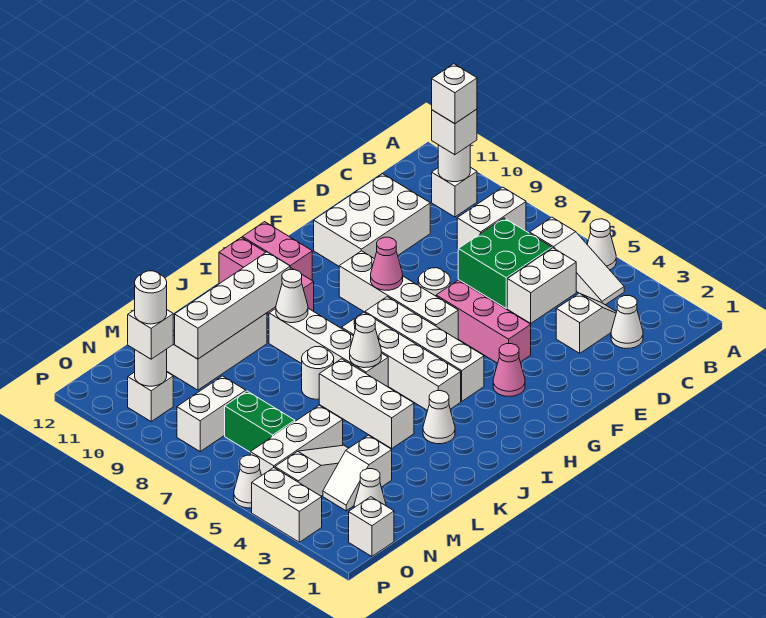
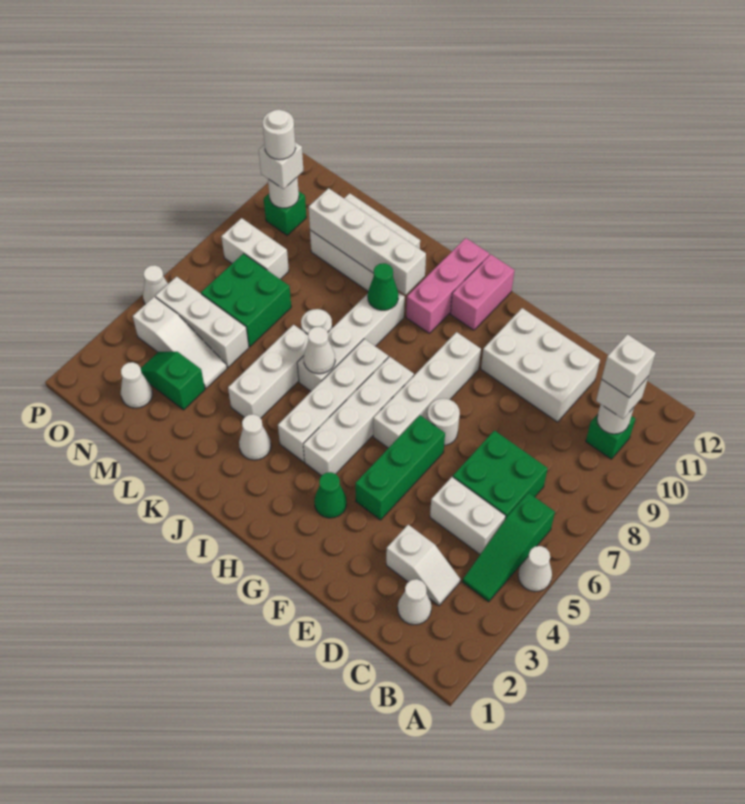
white slope B4:B6 level 1 top 6 -> green slope B4:B6 level 1 top 6
white brick B8:C8 level 1 -> none
white brick B10 level 1 -> green brick B10 level 1
pink brick F4:F6 level 1 -> green brick F4:F6 level 1
pink cone G3 level 1 -> green cone G3 level 1
pink cone G8 level 2 -> none
white cone J9 level 2 -> green cone J9 level 2
white slope M3:N3 level 1 top M -> green slope M3:N3 level 1 top M
green brick N6:N7 level 1 -> green brick M6:N7 level 1
white brick O1 level 1 -> none
white brick O10 level 1 -> green brick O10 level 1
white brick P3:P4 level 1 -> none

